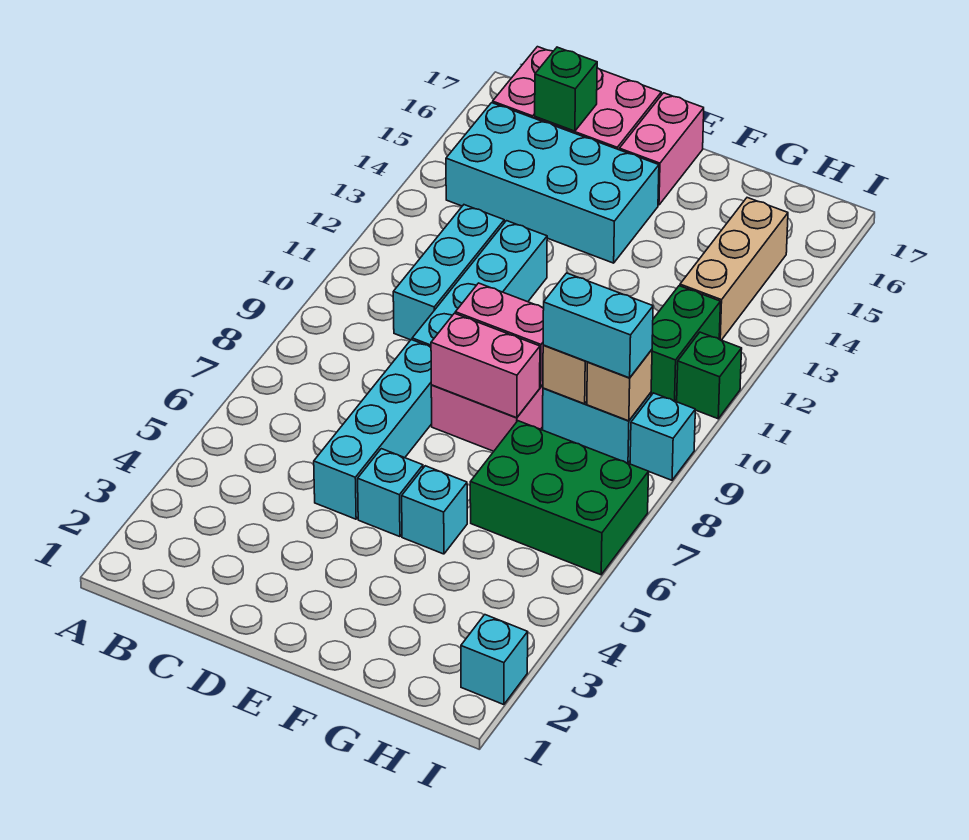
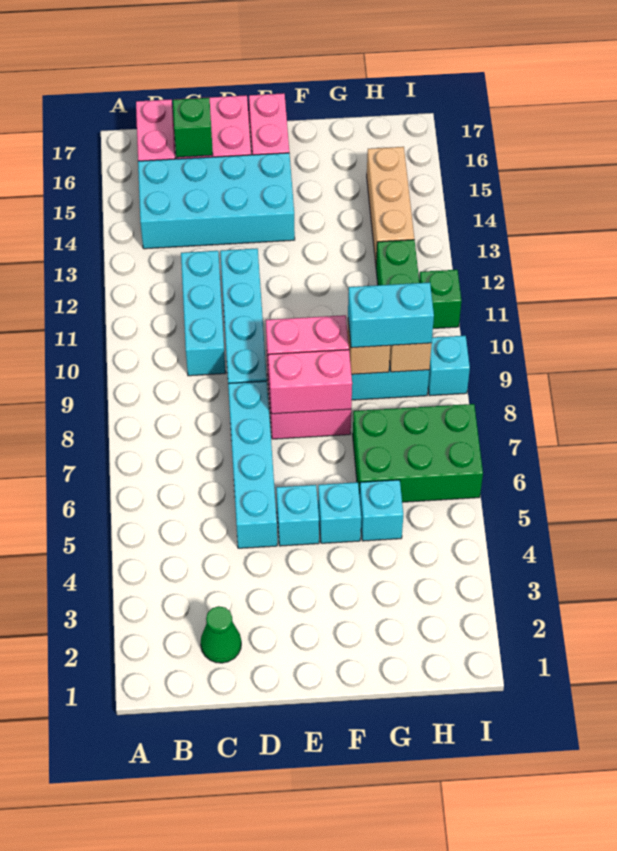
none -> green cone C2 level 1
cyan brick I2 level 1 -> cyan brick G5 level 1

